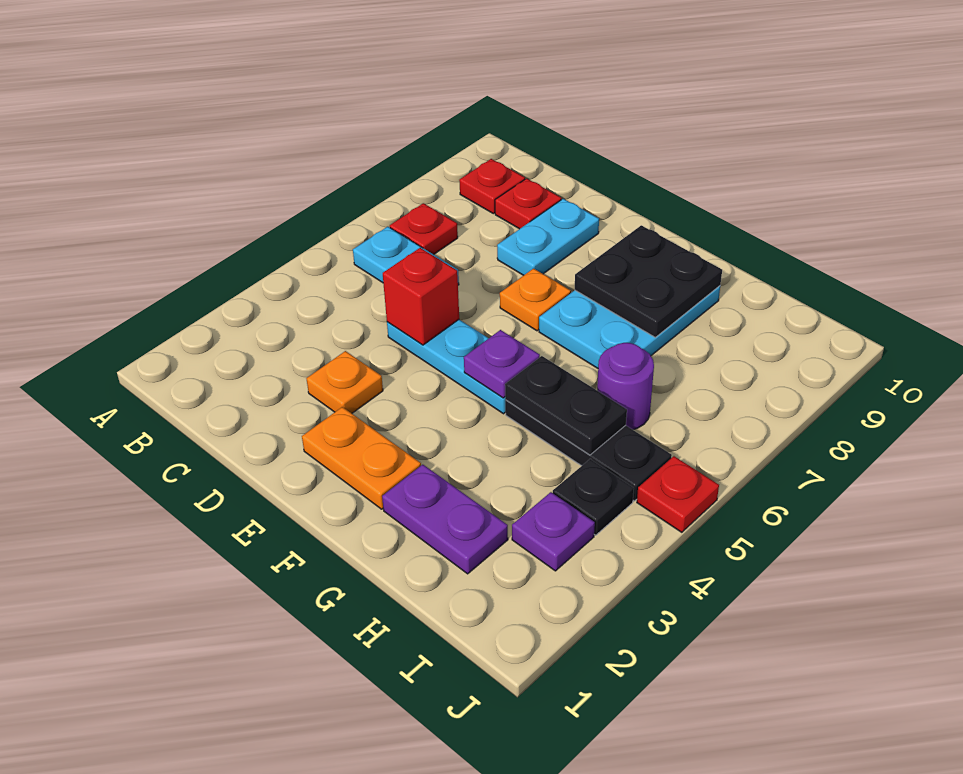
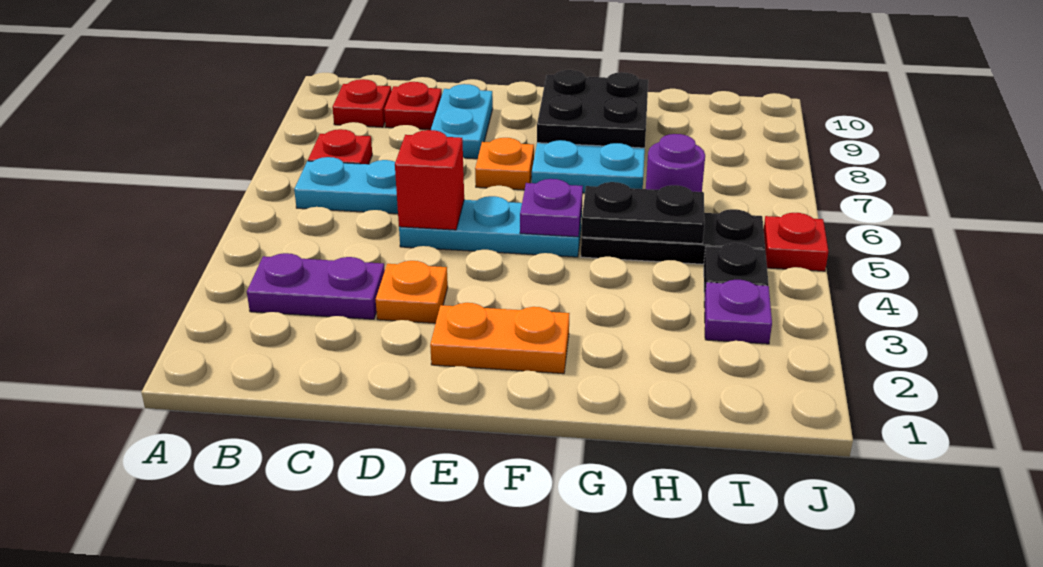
purple plate G2:H2 level 1 -> purple plate B3:C3 level 1

